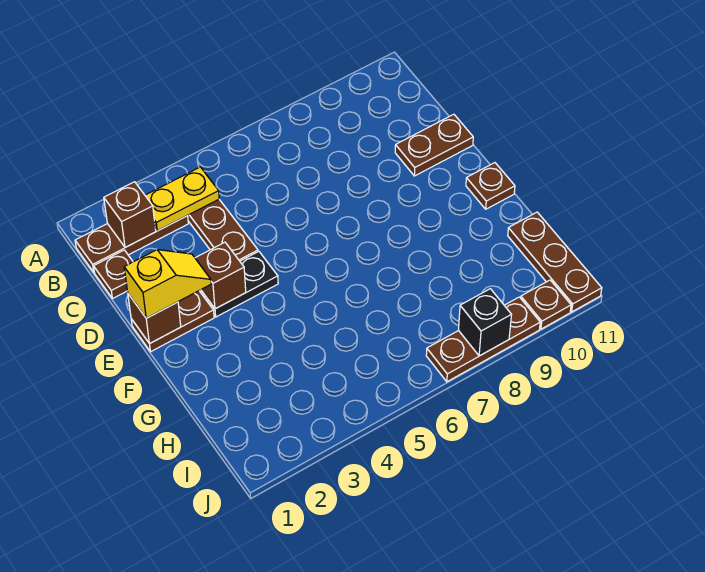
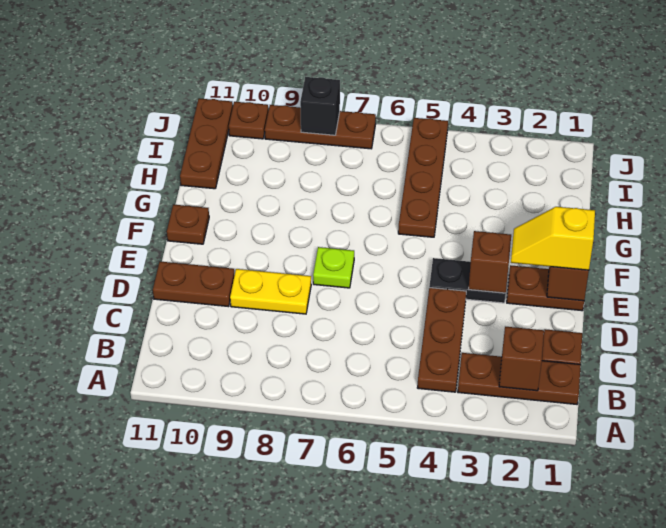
yellow plate B3:B4 level 2 -> yellow plate D8:D9 level 1
none -> lime plate E7 level 1
none -> brown plate G5:J5 level 1

